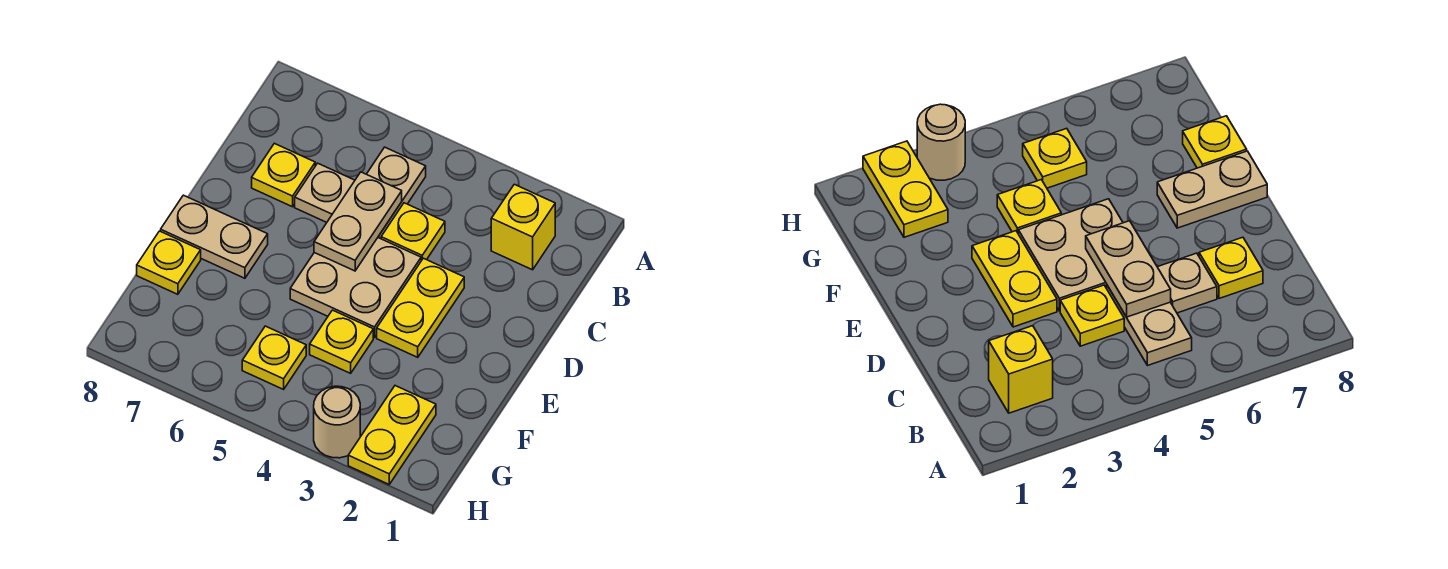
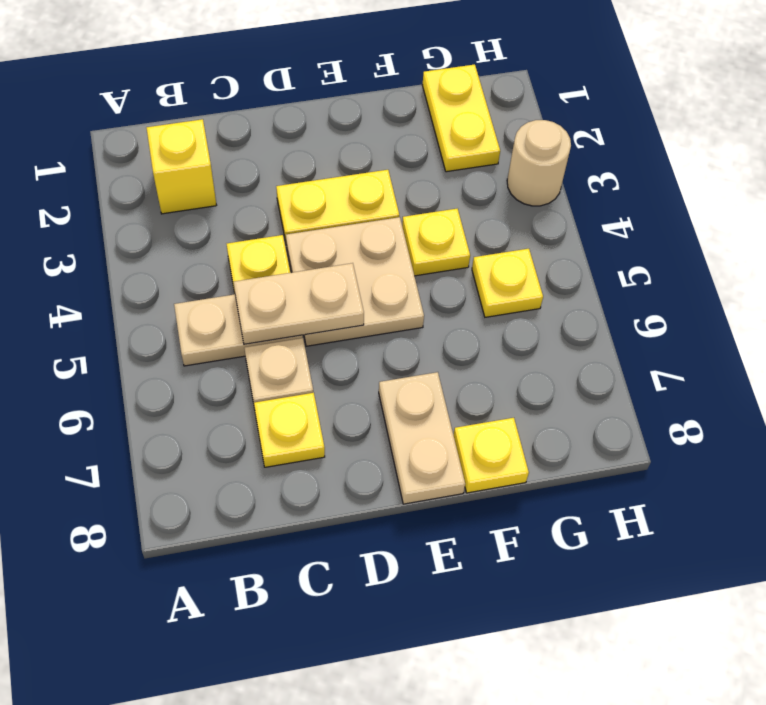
yellow plate G2:H2 level 1 -> yellow plate G1:G2 level 1

